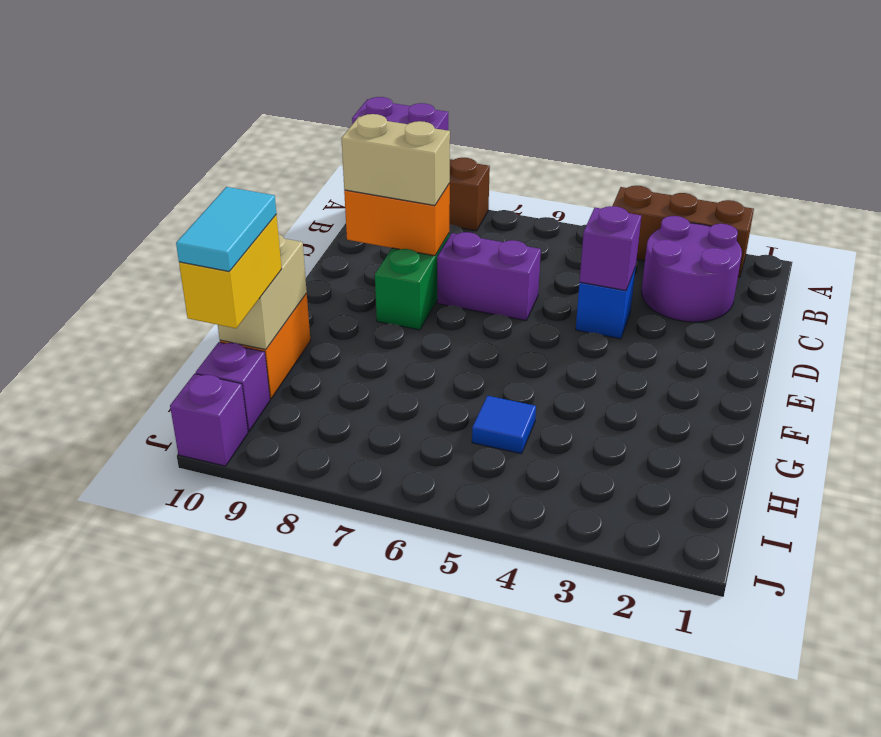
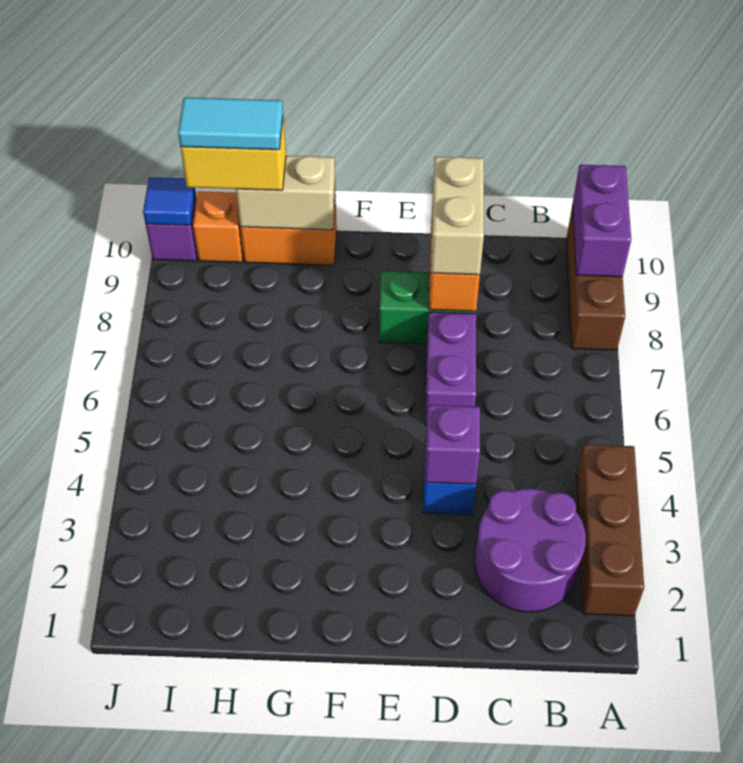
blue tile H5 level 1 -> blue tile J10 level 2
purple brick I10 level 1 -> orange brick I10 level 1

